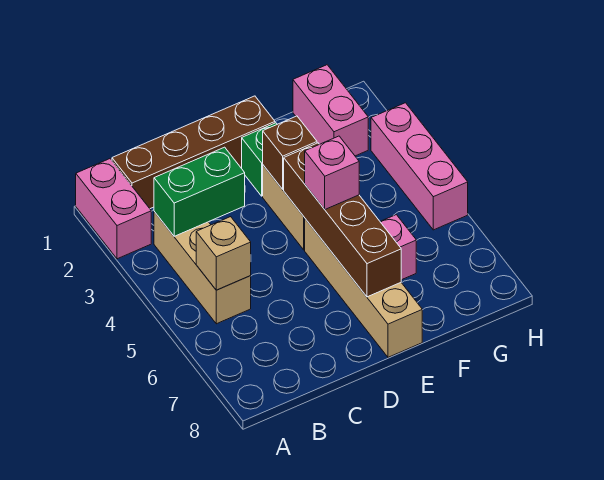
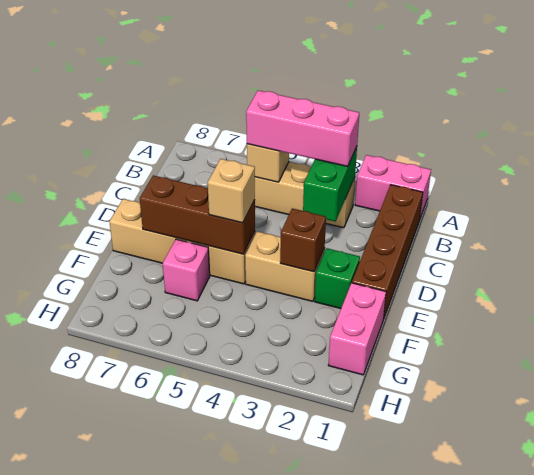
brown brick E4:E7 level 2 -> brown brick E5:E7 level 2
pink brick E5 level 3 -> tan brick E5 level 3
pink brick G1:G2 level 1 -> pink brick F1:G1 level 1
pink brick H3:H5 level 1 -> pink brick B3:B5 level 3

